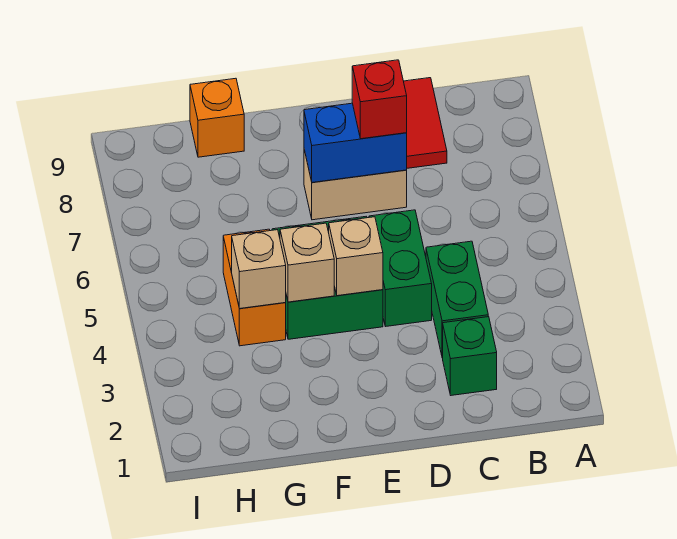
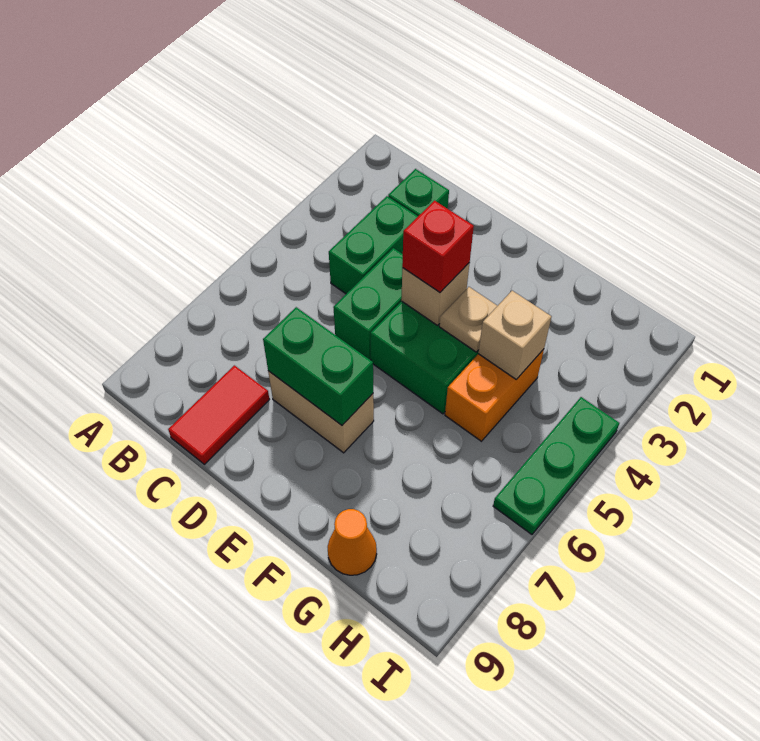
blue brick D7:E7 level 2 -> green brick D7:E7 level 2
red brick D7 level 3 -> red brick E4 level 3
tan brick F4 level 2 -> tan plate F4 level 2
orange brick G9 level 1 -> orange cone G9 level 1
none -> green plate I4:I6 level 1

